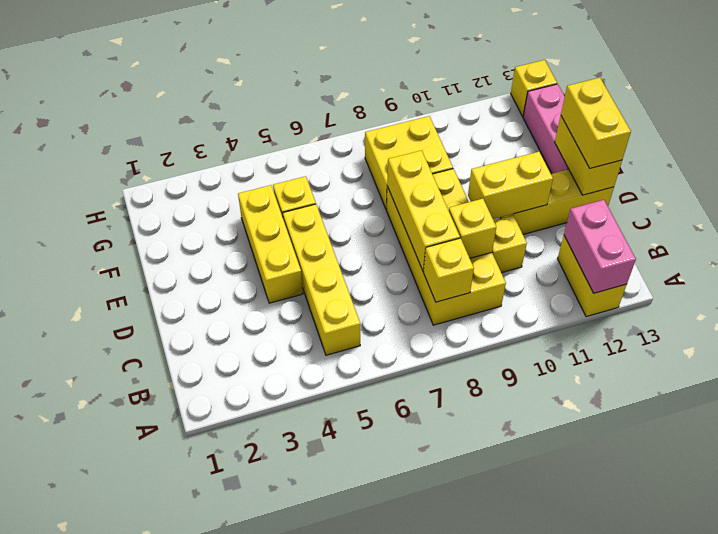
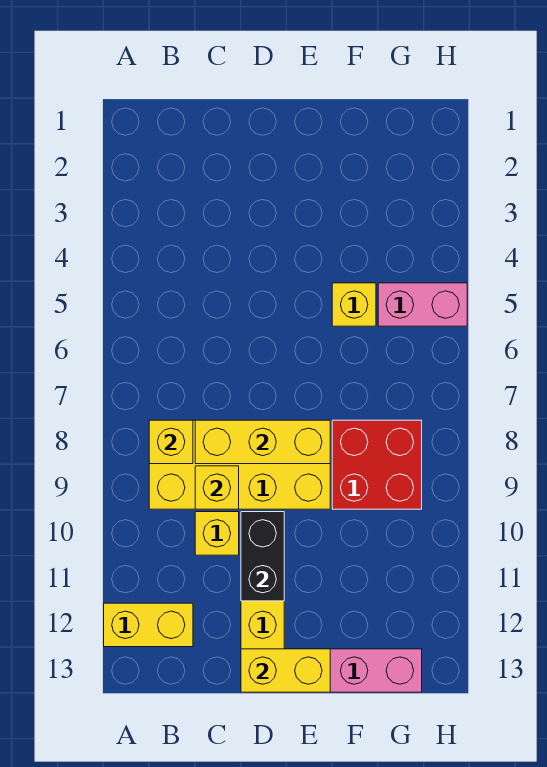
pink brick A12:B12 level 2 -> pink brick G5:H5 level 1
yellow brick B5:E5 level 1 -> none
yellow brick D4:F4 level 1 -> none
yellow brick D10:D11 level 2 -> black brick D10:D11 level 2
yellow brick D13:E13 level 3 -> none
yellow brick F8:G9 level 1 -> red brick F8:G9 level 1
yellow brick H13 level 1 -> none

